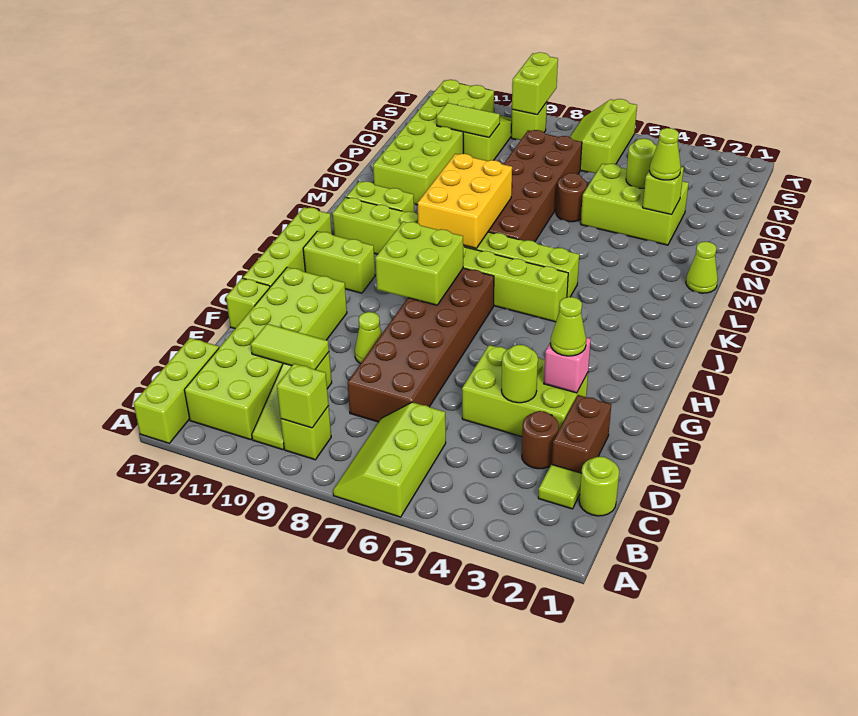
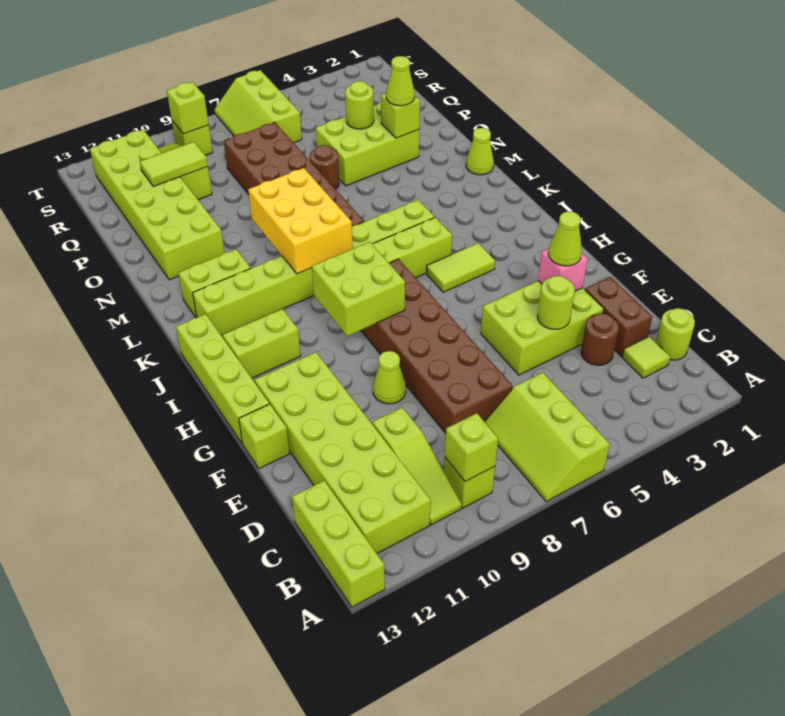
lime tile D10:D11 level 2 -> lime tile I4:I5 level 1
lime brick S9:T9 level 2 -> lime brick S9 level 2

